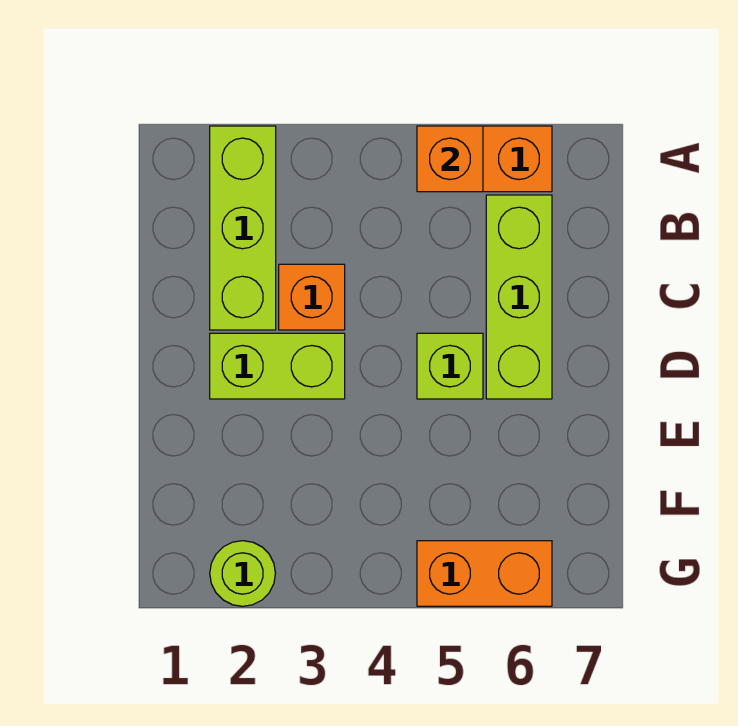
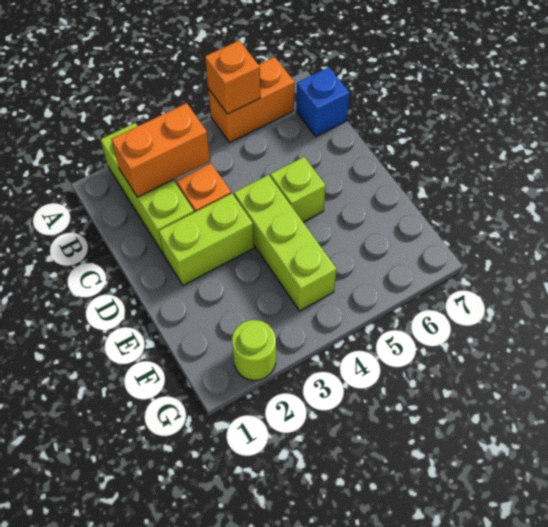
lime brick B6:D6 level 1 -> lime brick D4:F4 level 1
none -> blue brick B7 level 1
orange brick G5:G6 level 1 -> orange brick B2:B3 level 2

